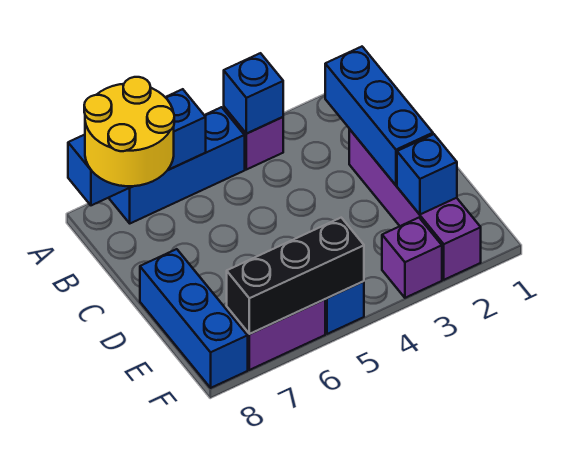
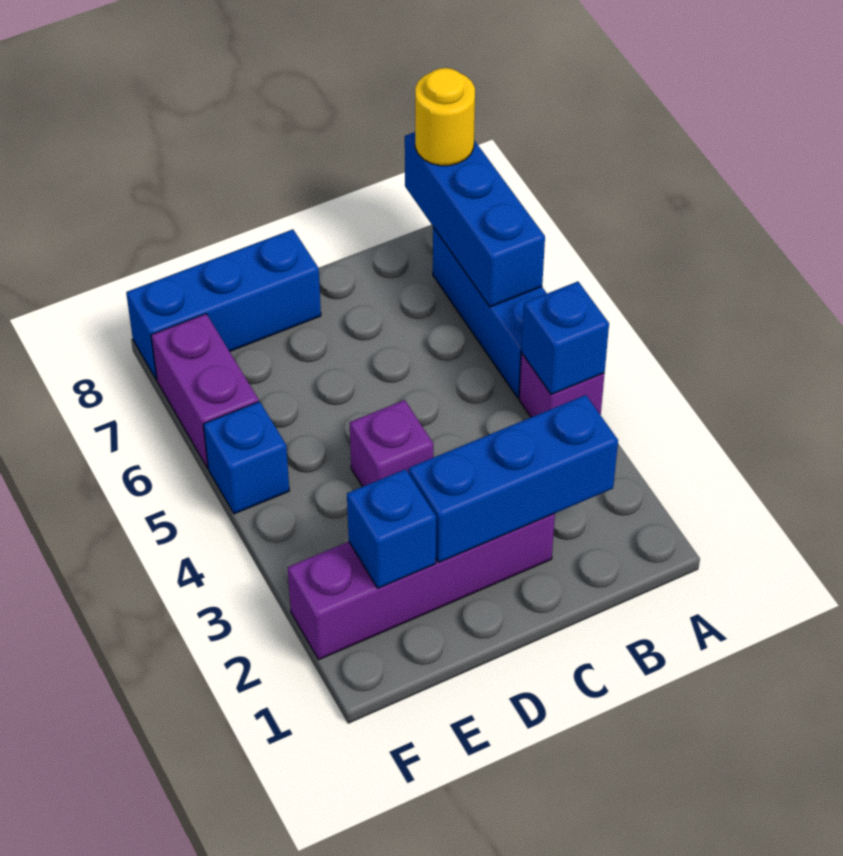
yellow round brick A7:B8 level 3 -> yellow round brick A8 level 3
purple brick F3 level 1 -> purple brick D4 level 1
black brick F5:F7 level 2 -> none

